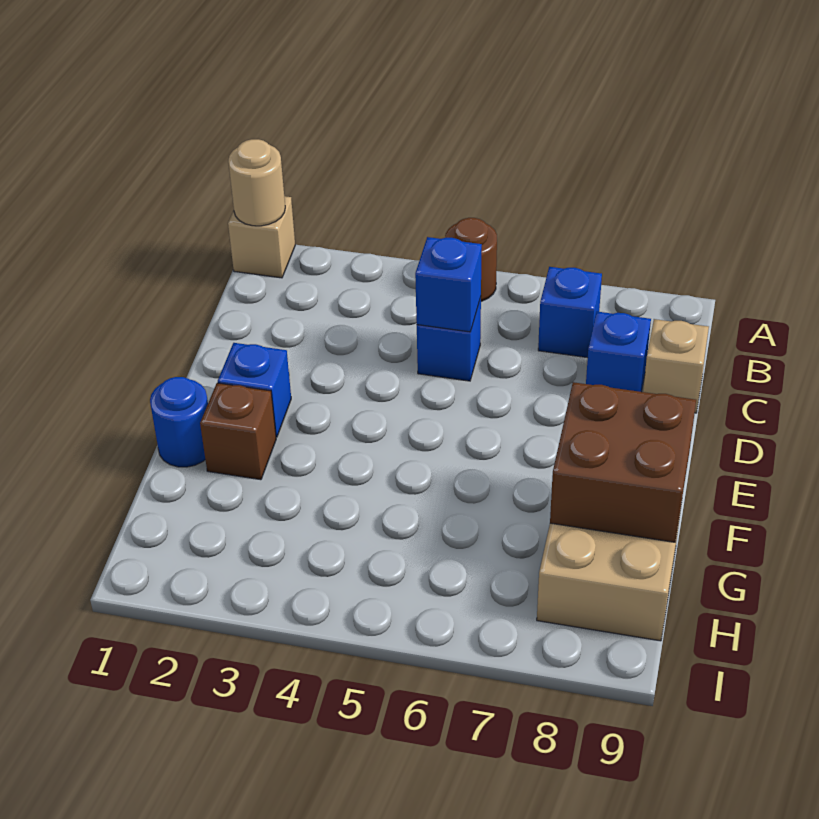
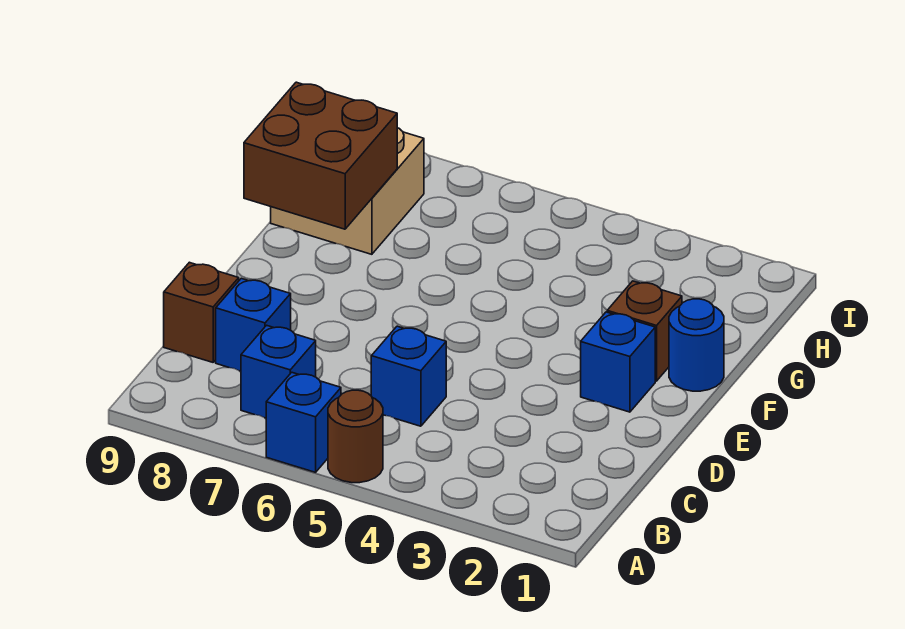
tan brick A1 level 1 -> none
tan round brick A1 level 2 -> none
blue brick C5 level 2 -> blue brick A6 level 1
tan brick C9 level 1 -> brown brick C9 level 1

